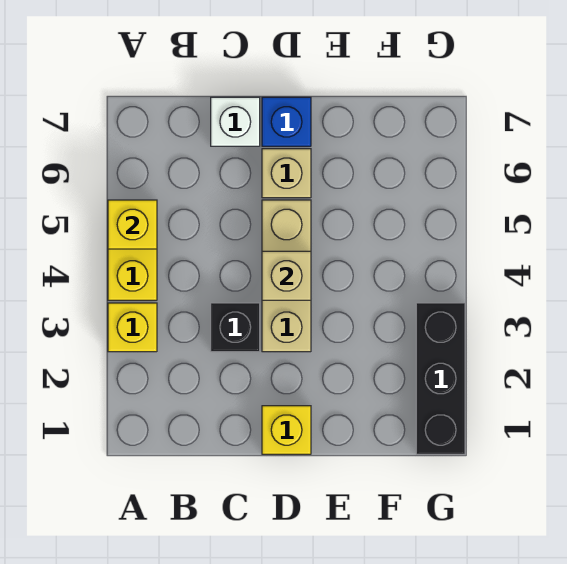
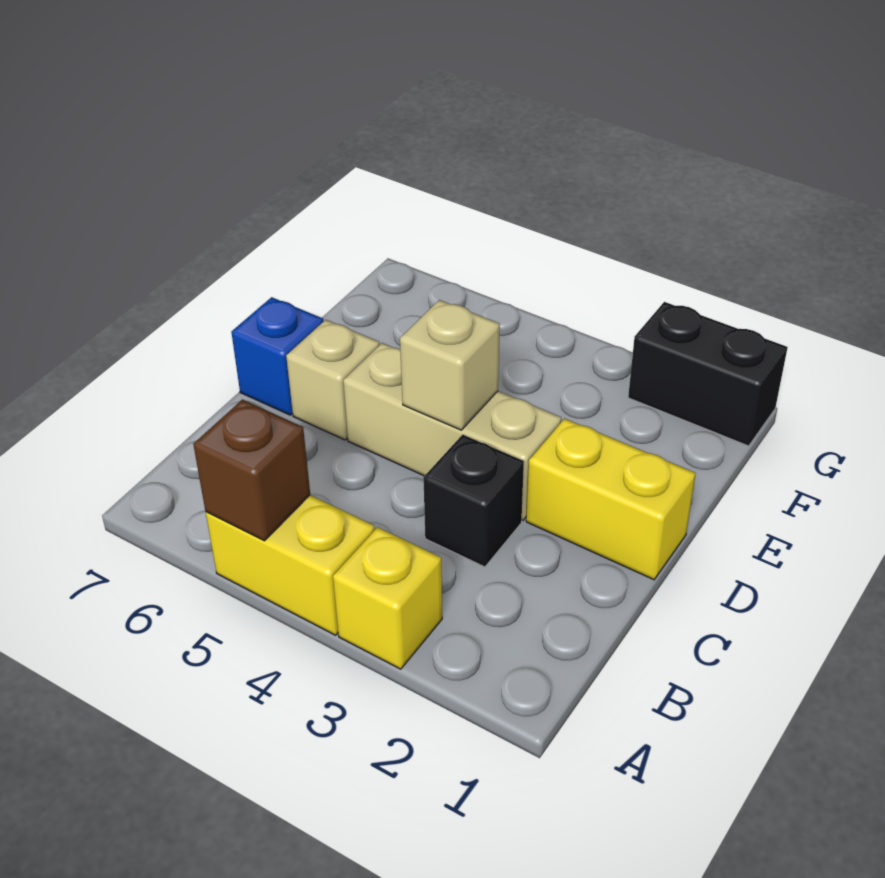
yellow brick A5 level 2 -> brown brick A5 level 2
white brick C7 level 1 -> none
yellow brick D1 level 1 -> yellow brick D1:D2 level 1
black brick G1:G3 level 1 -> black brick G1:G2 level 1

